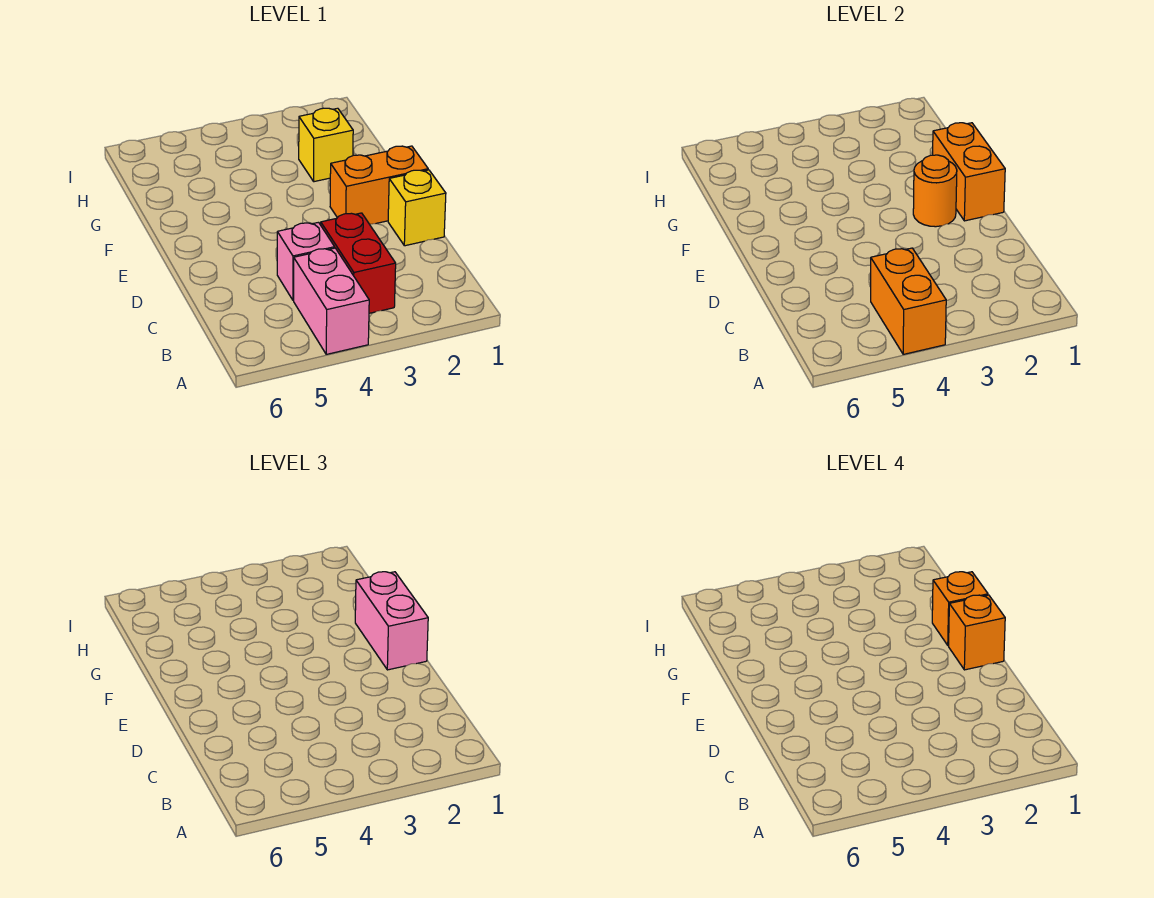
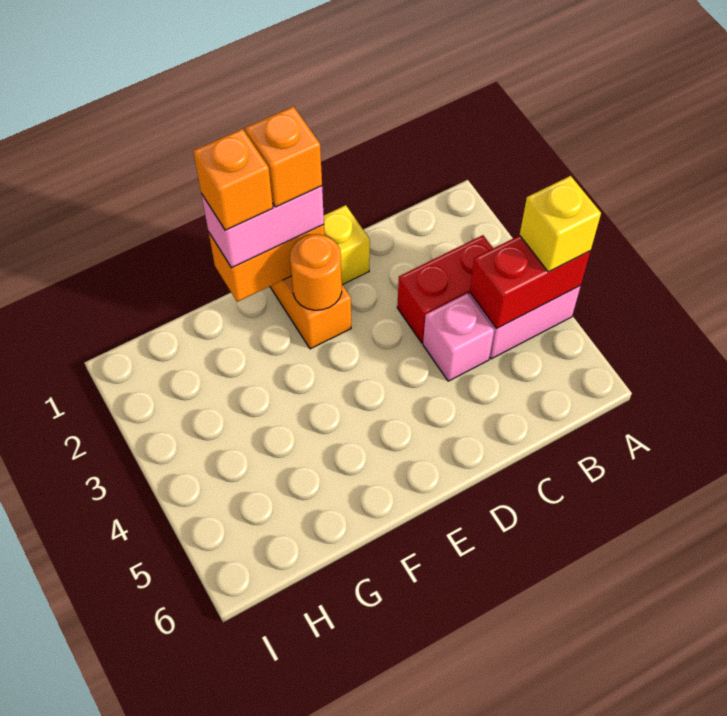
orange brick A4:B4 level 2 -> red brick A4:B4 level 2
yellow brick G2 level 1 -> yellow brick A4 level 3

